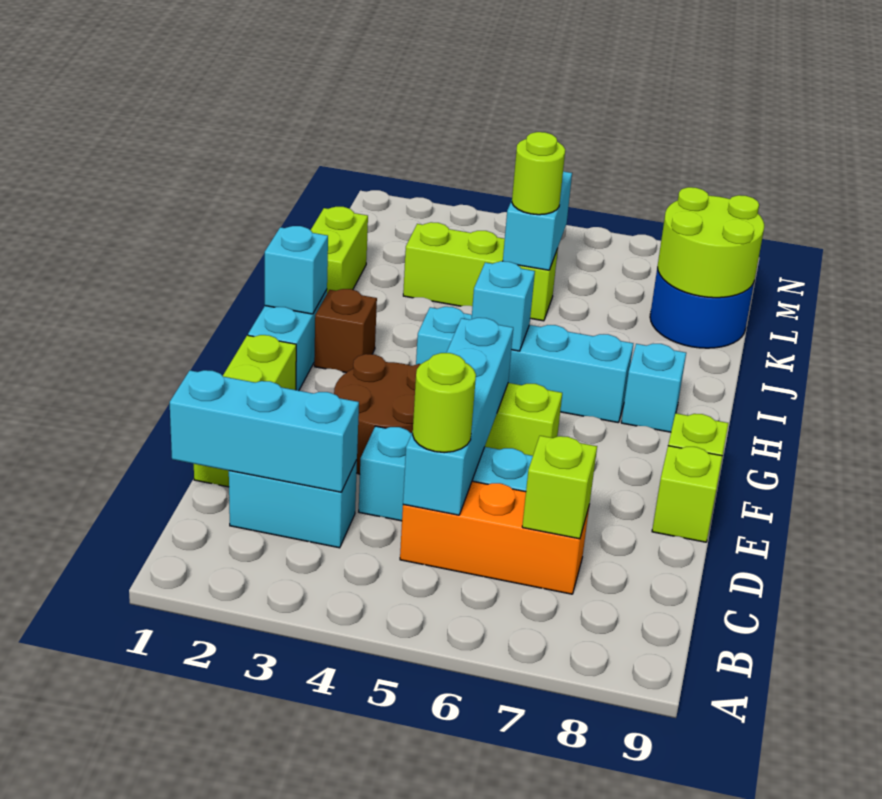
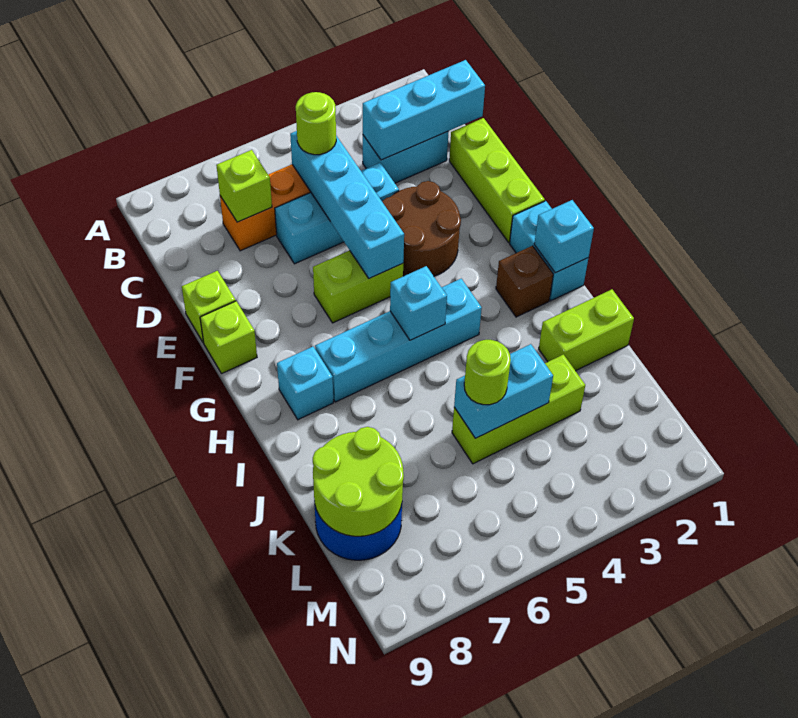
lime brick J1:K1 level 1 -> lime brick J1:J2 level 1
cyan brick K5:L5 level 2 -> cyan brick K4:K5 level 2

